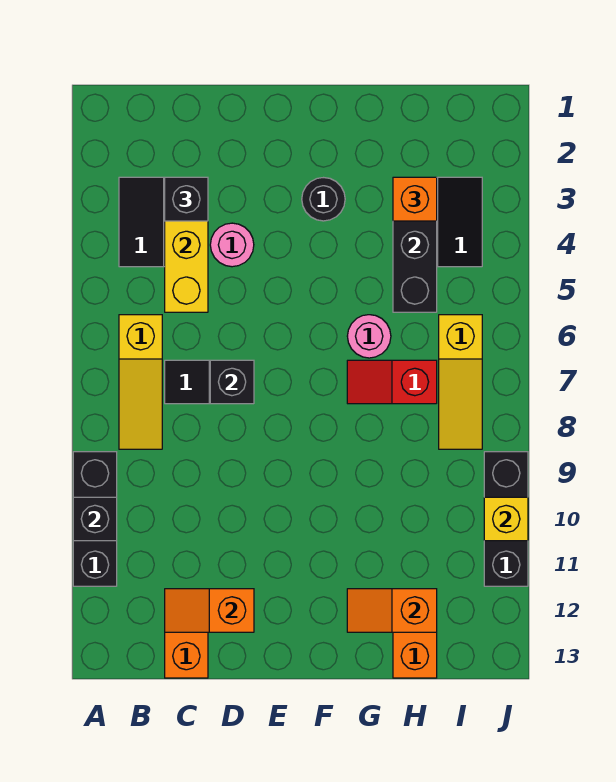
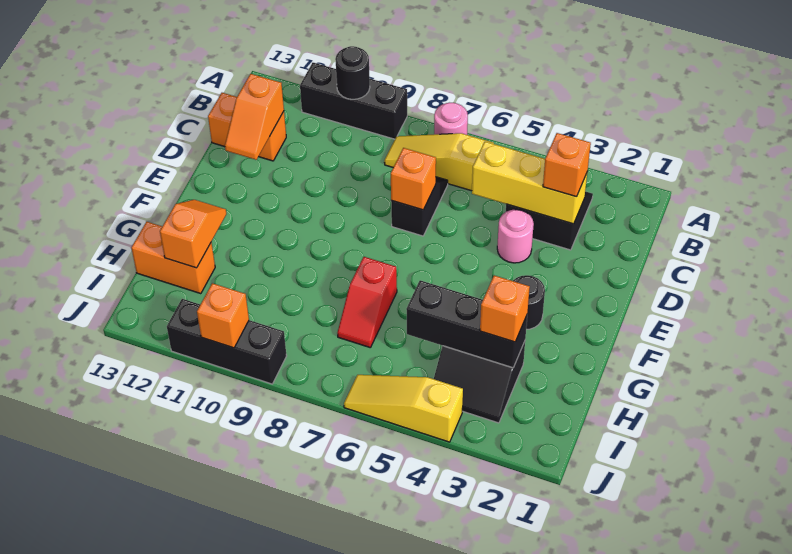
black brick A10 level 2 -> black round brick A10 level 2
black brick C3 level 3 -> orange brick C3 level 3
orange slope C12:D12 level 2 top D -> orange slope C12:D12 level 2 top C
black brick D7 level 2 -> orange brick D7 level 2
pink round brick G6 level 1 -> pink round brick A7 level 1
red slope G7:H7 level 1 top H -> red slope G7:H7 level 1 top G
yellow slope I6:I8 level 1 top 6 -> yellow slope J4:J6 level 1 top 4
yellow brick J10 level 2 -> orange brick J10 level 2

